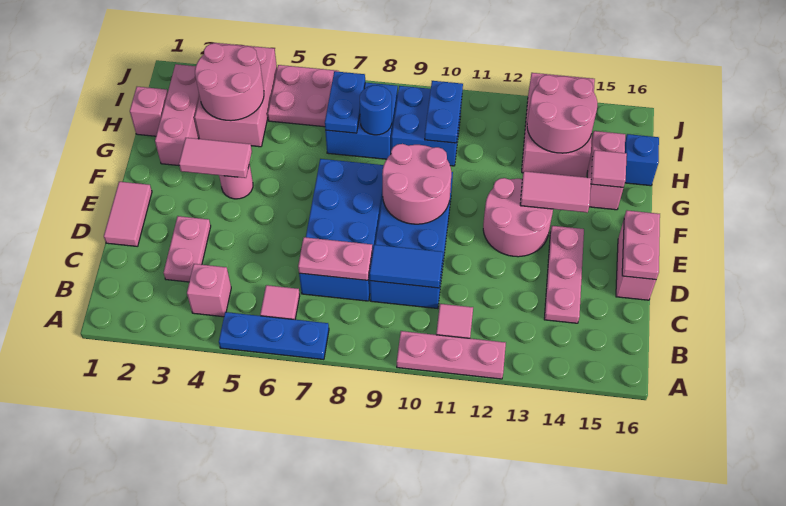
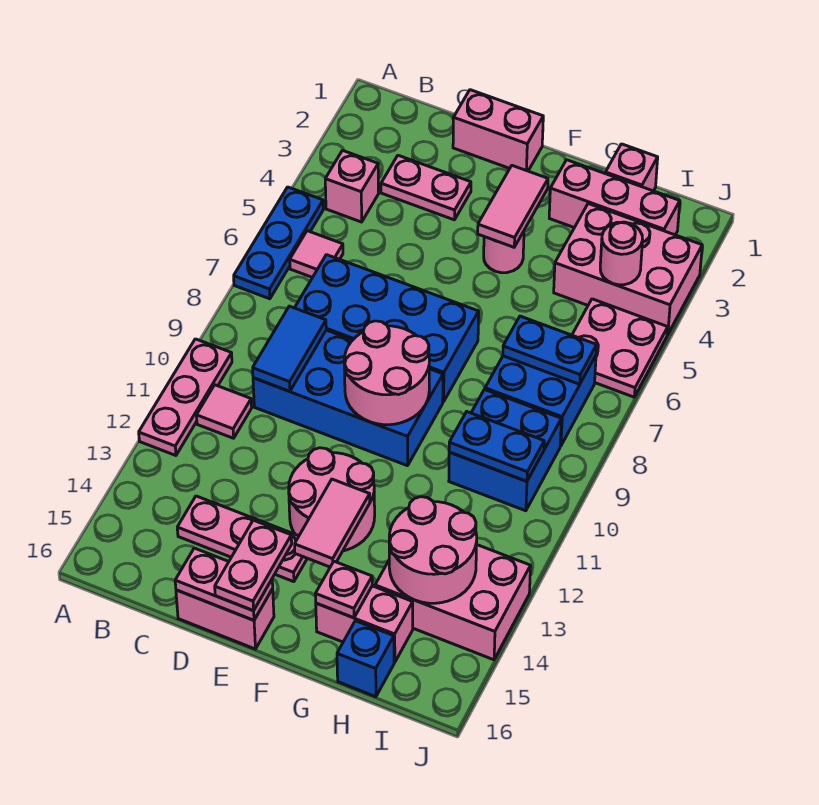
pink plate C7:C8 level 2 -> pink plate E15:E16 level 3
pink tile D1:E1 level 1 -> pink brick D1:E1 level 1
pink tile G15 level 2 -> pink plate G15 level 2
pink round brick H3:I4 level 2 -> pink round brick I4 level 2
blue round brick H8 level 2 -> none

